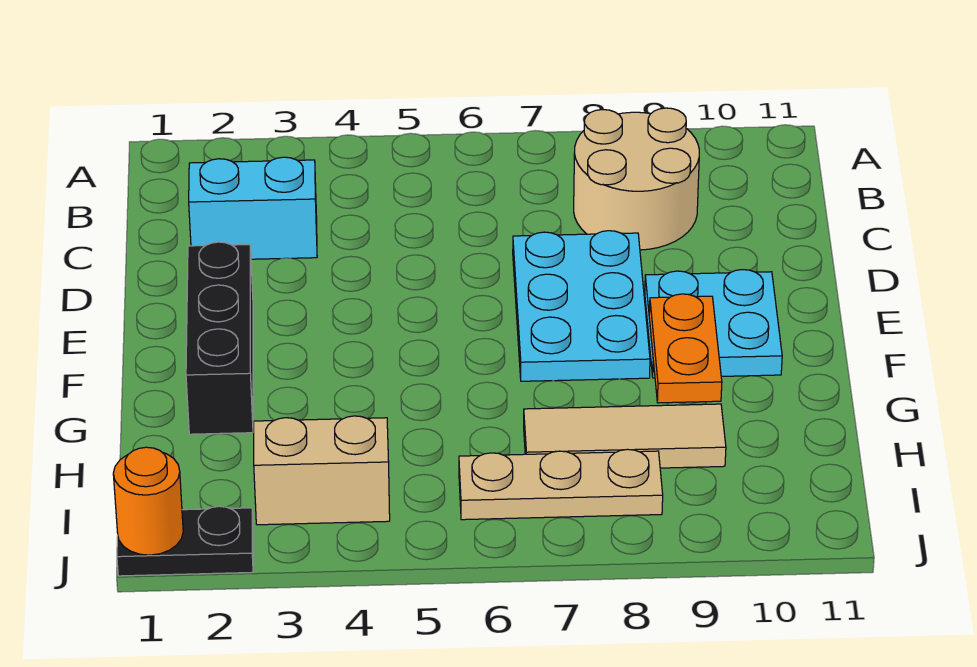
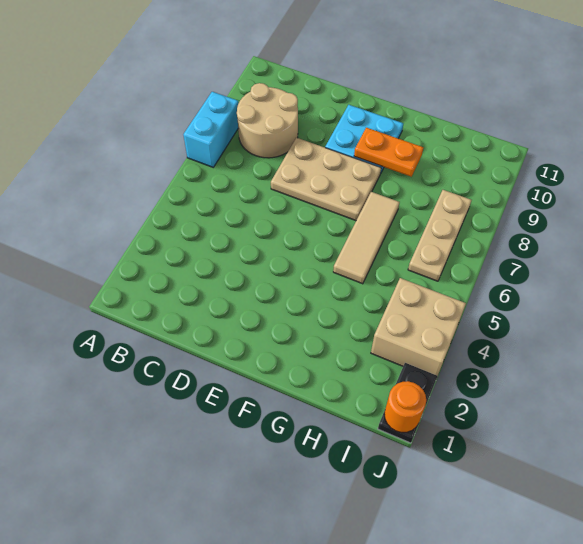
cyan brick C2:C3 level 1 -> cyan brick A7:A8 level 1
cyan plate D7:F8 level 1 -> tan plate D7:F8 level 1
black brick E2:G2 level 1 -> none
tan tile H7:H9 level 1 -> tan tile G5:G7 level 1
tan brick I3:I4 level 1 -> tan brick I3:J4 level 1

